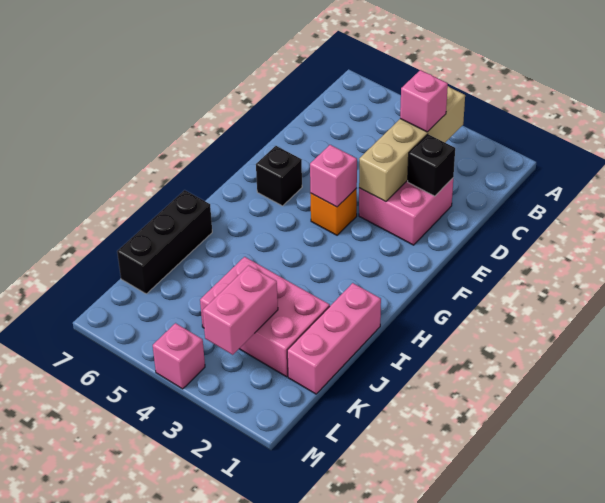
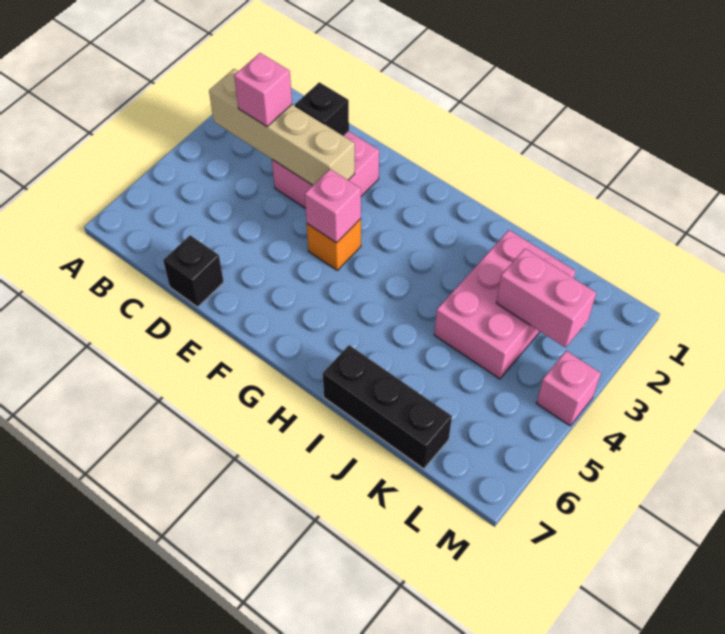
black brick F6 level 1 -> black brick D7 level 1
pink brick I1:K1 level 1 -> none

